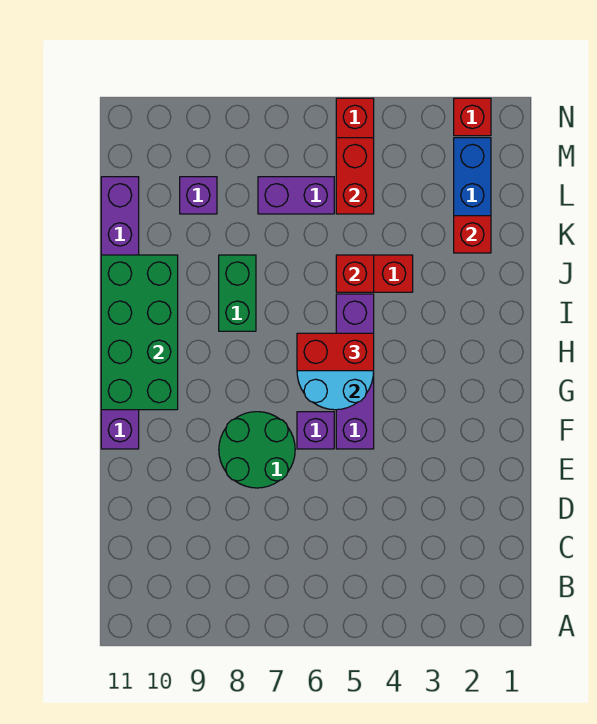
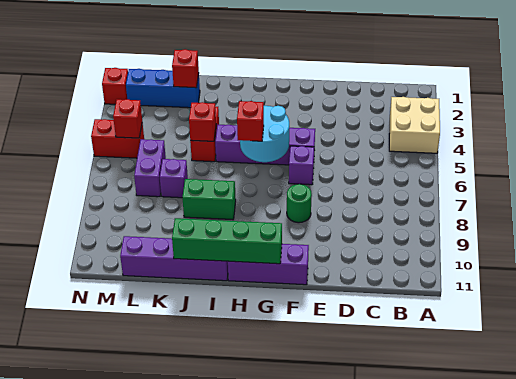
none -> tan brick A3:B4 level 1
green round brick E7:F8 level 1 -> green round brick F8 level 1
green brick G10:J11 level 2 -> green brick G11:J11 level 2
red brick H5:H6 level 3 -> red brick H6 level 3
red brick L5:M5 level 2 -> red brick M5 level 2
purple brick L9 level 1 -> purple brick K7 level 1

